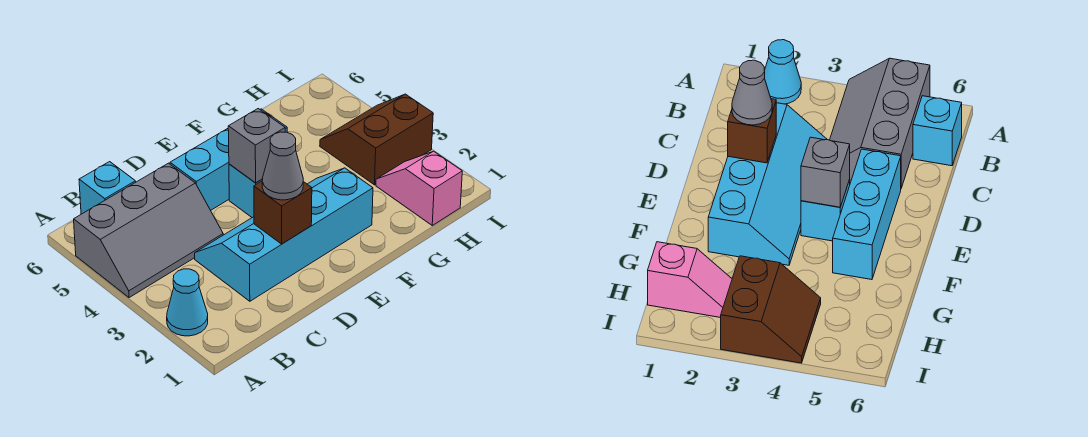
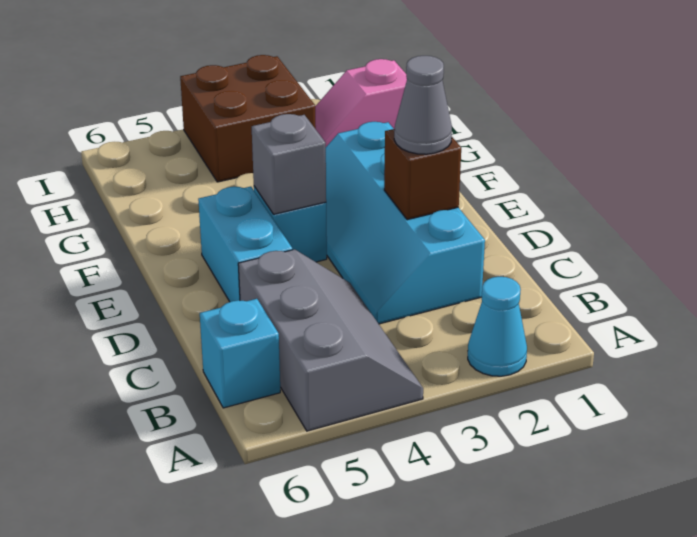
cyan brick D5:F5 level 1 -> cyan brick D5:E5 level 1
brown slope H3:I4 level 1 top 3 -> brown brick H3:I4 level 1

